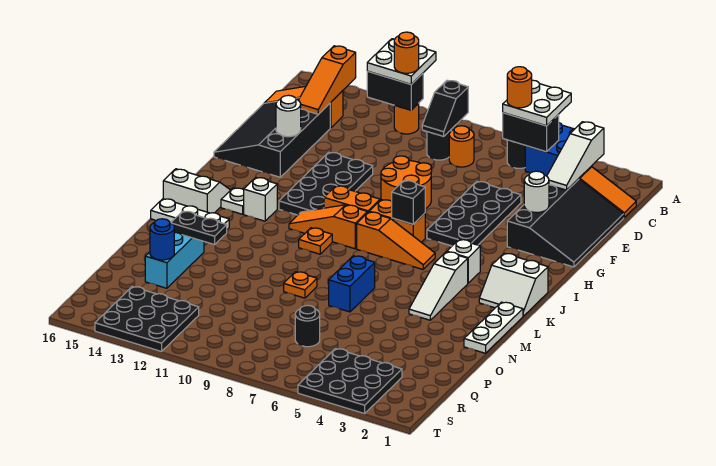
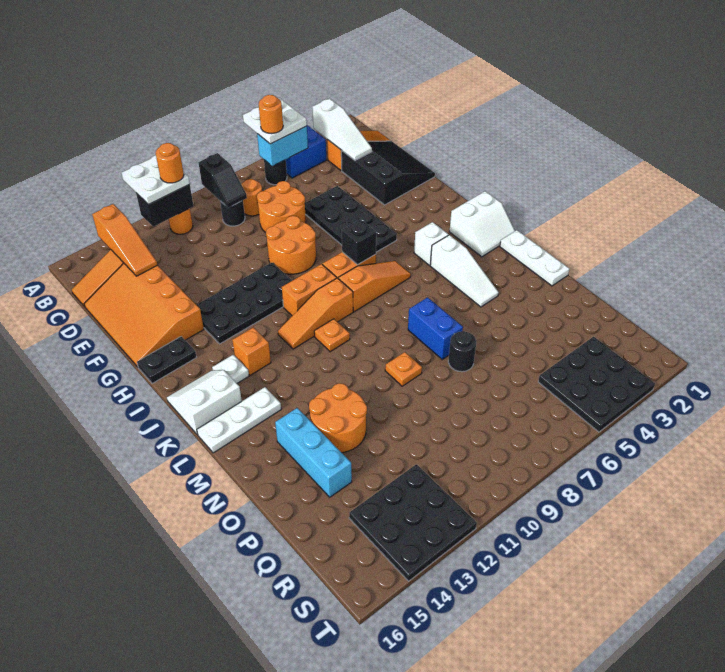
black brick B5:B6 level 2 -> cyan brick B5:B6 level 2
black slope D1:G3 level 1 top 3 -> black slope D1:F3 level 1 top 3
none -> orange round brick D7:E8 level 1
black slope D14:G16 level 1 top 14 -> orange slope D14:G16 level 1 top 14
white round brick F3 level 2 -> none
black plate F11:I12 level 1 -> black plate G10:H13 level 1
white round brick F14 level 2 -> none
white brick J13 level 1 -> orange brick J13 level 1
none -> orange round brick N12:O13 level 1
black plate N13:N14 level 2 -> black plate H15:H16 level 1
blue round brick P14 level 2 -> none
black round brick Q7 level 1 -> black round brick O7 level 1

